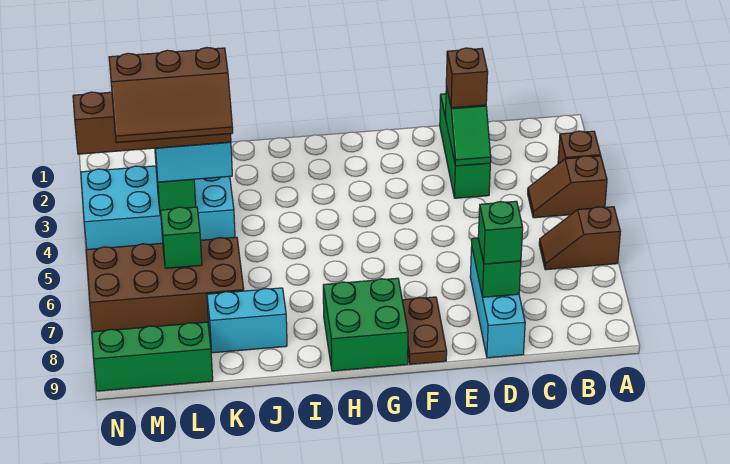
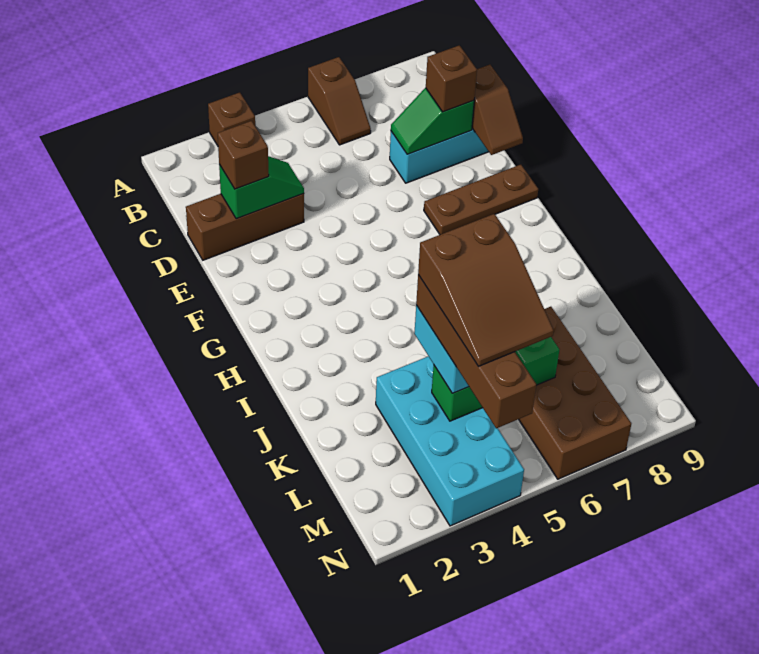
brown slope A4:B4 level 1 top A -> brown slope D9:E9 level 2 top D
green brick D1:D3 level 1 -> brown brick D1:D3 level 1
green brick D8 level 3 -> brown brick D8 level 3
brown plate F8:F9 level 1 -> brown plate F7:F9 level 1
green brick G8:H9 level 1 -> none
cyan brick J8:K8 level 1 -> none
brown slope K4:M5 level 5 top 4 -> brown slope K4:M5 level 5 top K
green brick L9:N9 level 1 -> none

